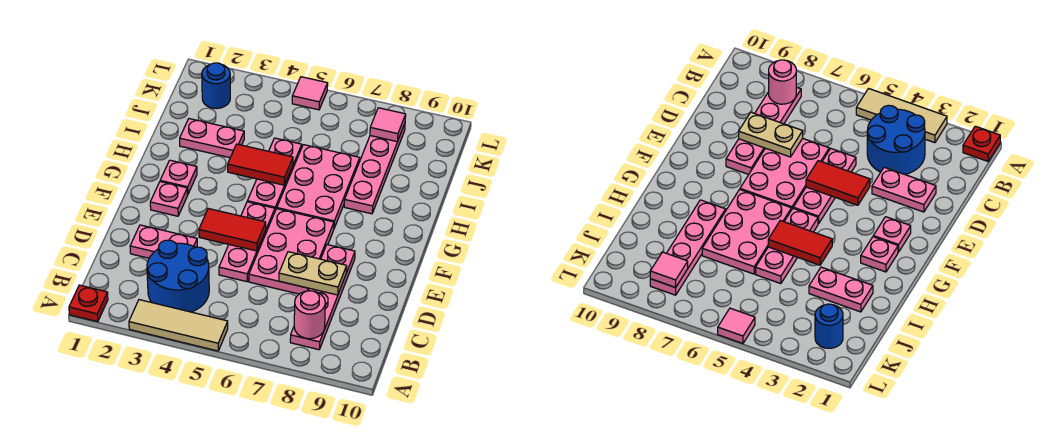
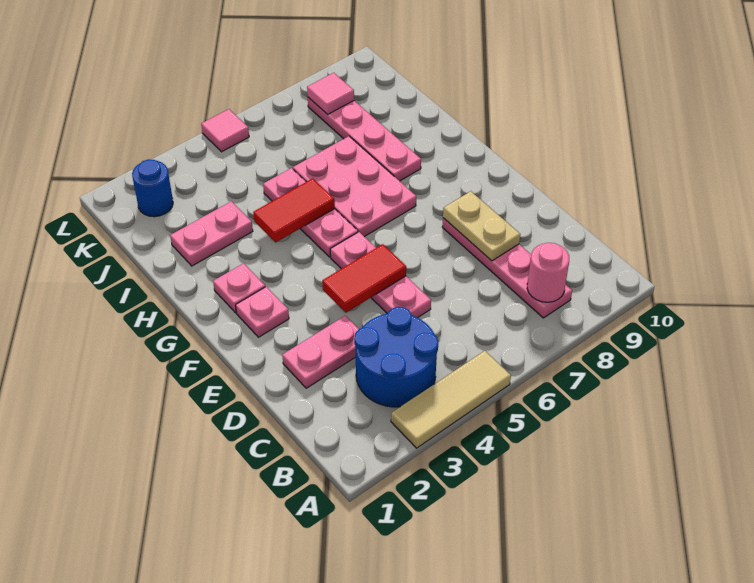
red plate A1 level 1 -> none
pink plate D6:F7 level 1 -> none
tan plate D7:D8 level 2 -> tan plate D8:E8 level 2

